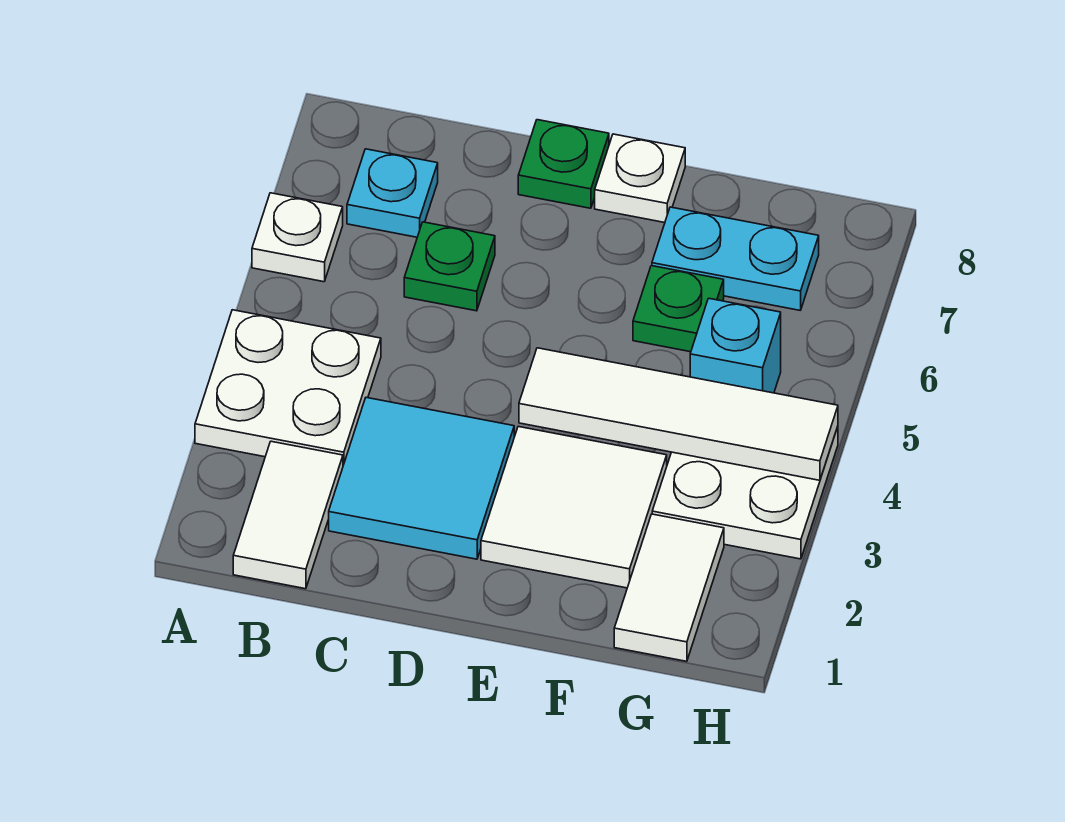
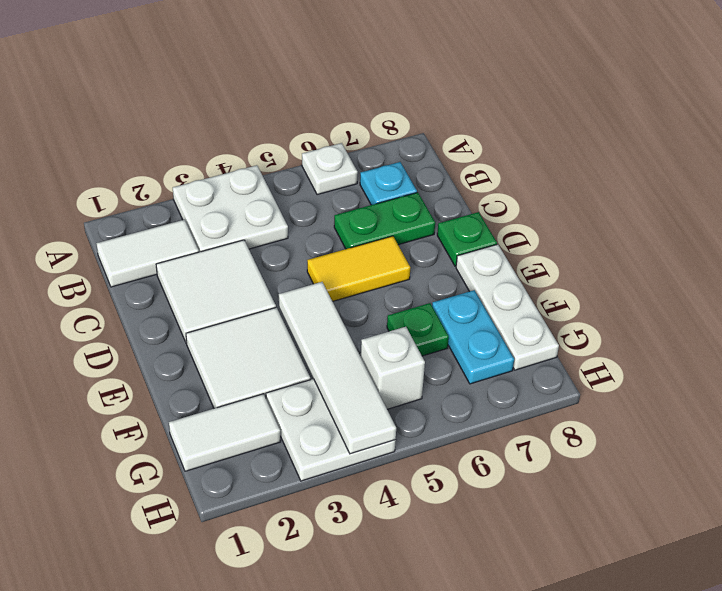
cyan tile C2:D3 level 1 -> white tile C2:D3 level 1
green plate C6 level 1 -> green plate C6:C7 level 1
none -> yellow tile D5:D6 level 1
white plate E8 level 1 -> white plate E8:G8 level 1
cyan brick G5 level 1 -> white brick G5 level 1

